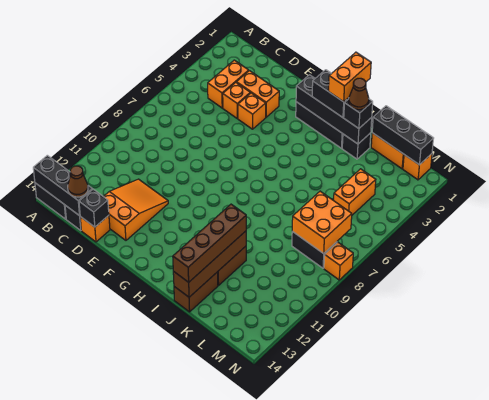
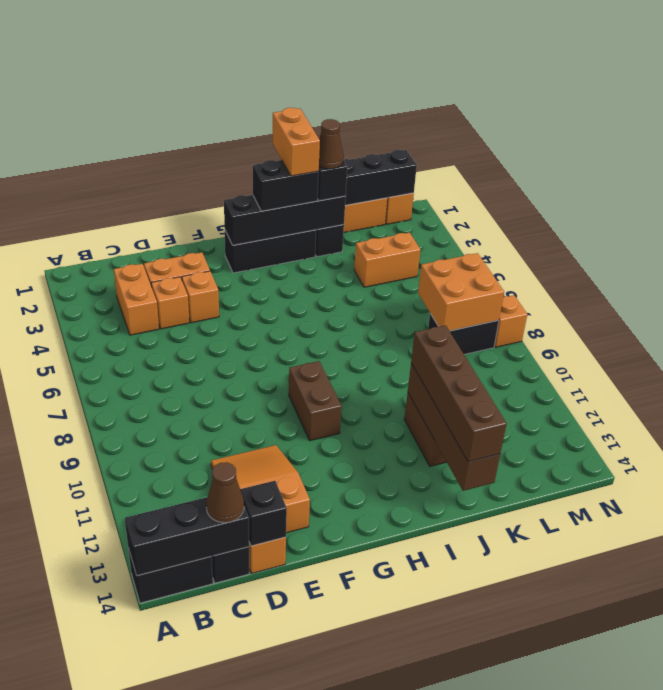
brown brick J13:J14 level 1 -> brown brick G9:G10 level 1
orange brick L4:L5 level 1 -> orange brick K4:L4 level 1

